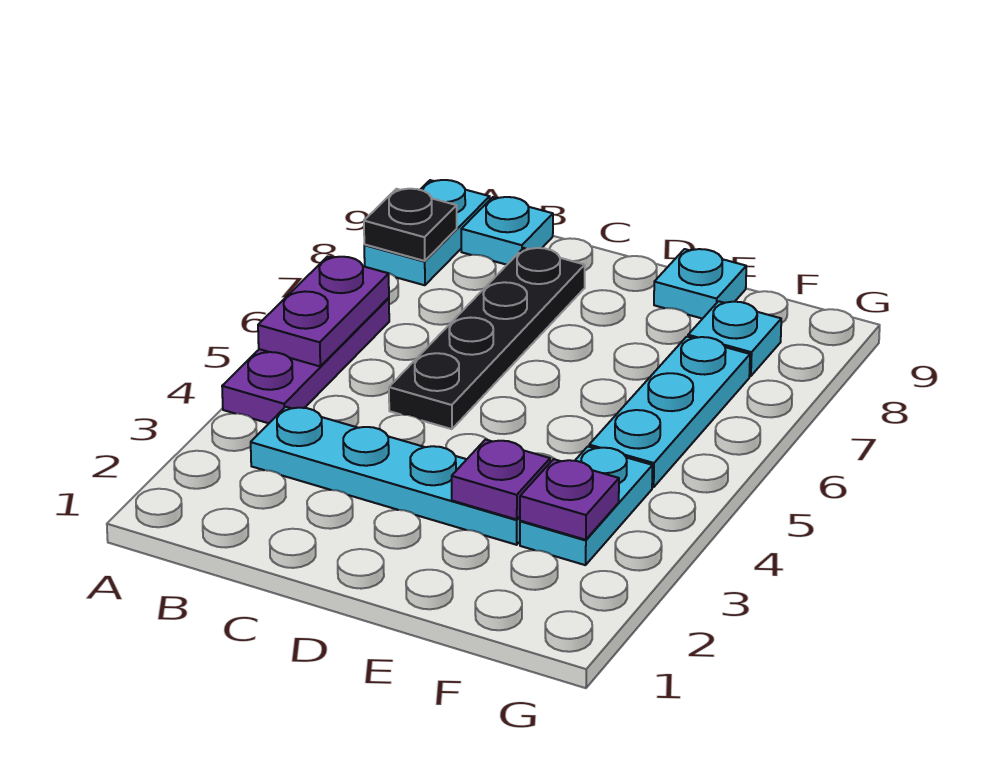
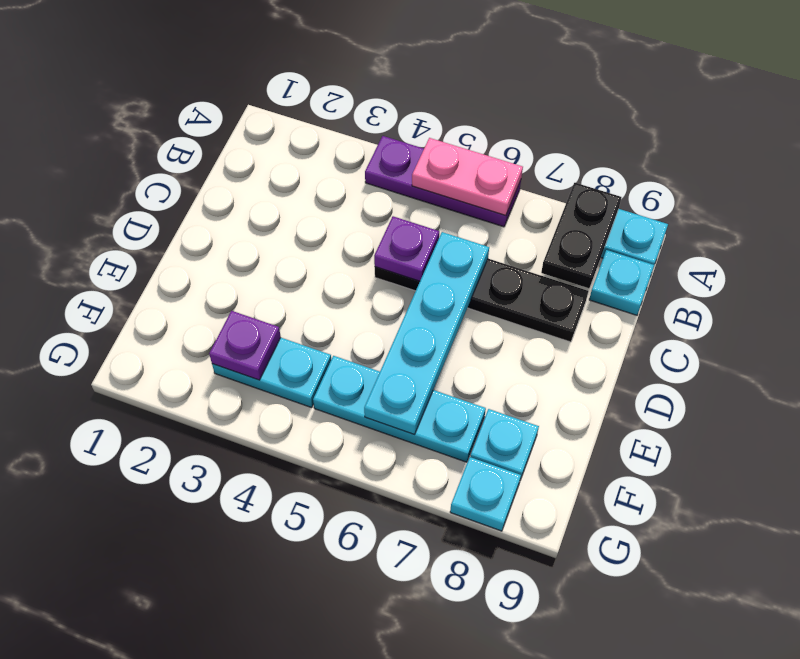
purple plate A5:A6 level 2 -> pink plate A5:A6 level 2
black plate A8 level 2 -> black plate A8:B8 level 2
cyan plate B3:E3 level 1 -> cyan plate C6:F6 level 2
purple plate E3 level 2 -> purple plate C5 level 2
cyan plate E9 level 1 -> cyan plate G8 level 1

